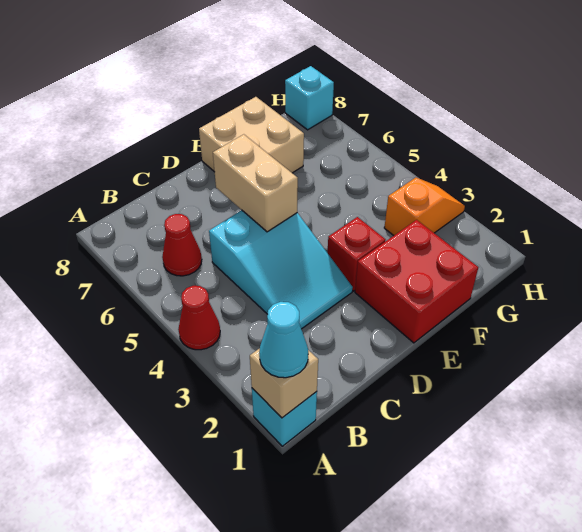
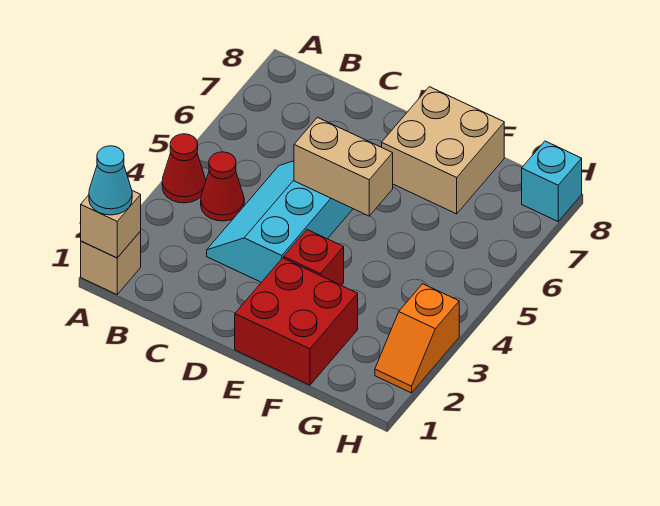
cyan brick A1 level 1 -> tan brick A1 level 1
red cone B6 level 1 -> red cone B4 level 1
cyan slope C3:D5 level 1 top 5 -> cyan slope C3:D5 level 1 top D
tan brick D5:D6 level 2 -> tan brick D5:E5 level 2
orange slope G3:H3 level 1 top G -> orange slope H2:H3 level 1 top 3

